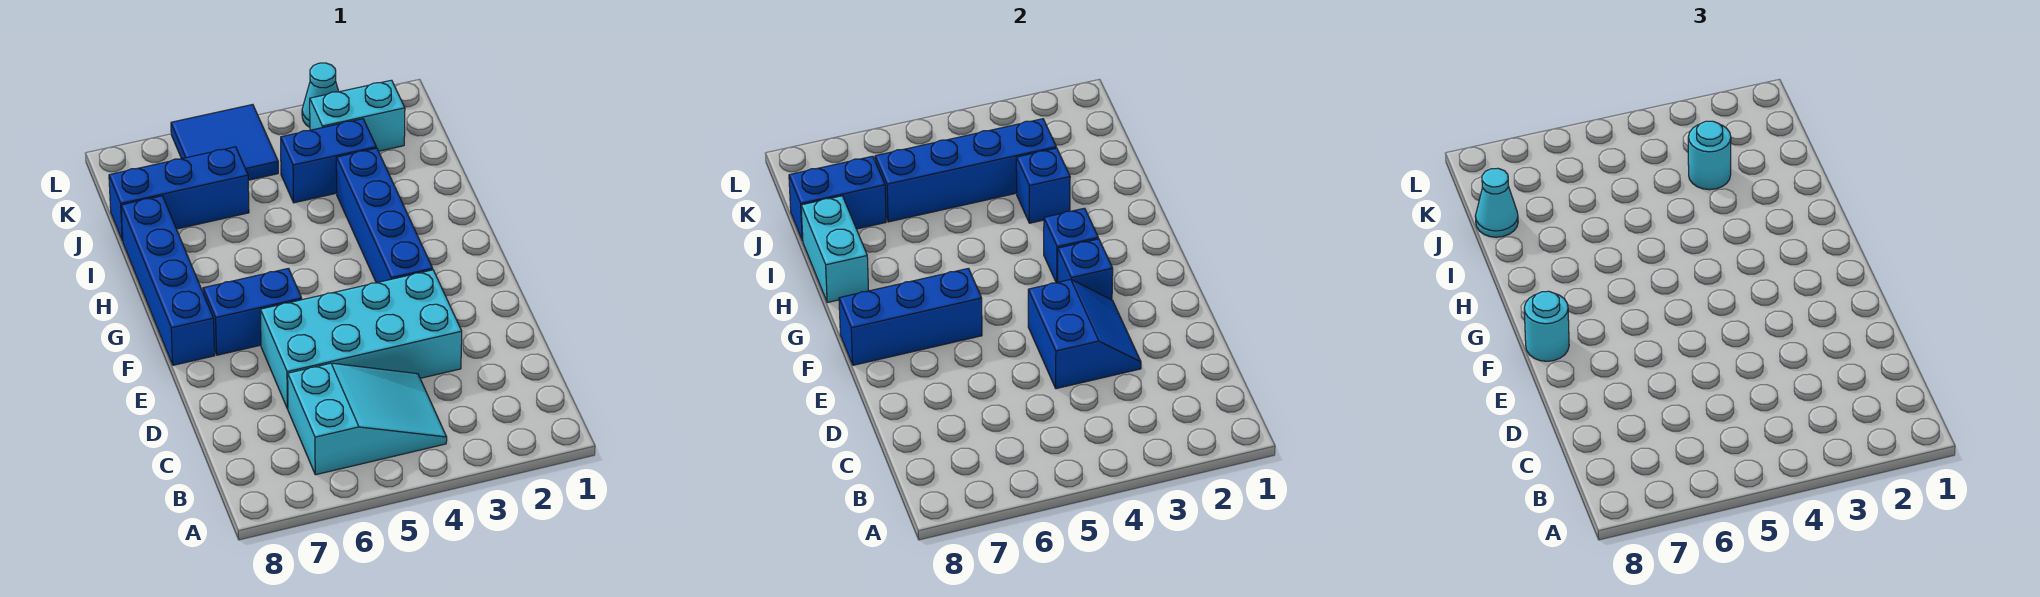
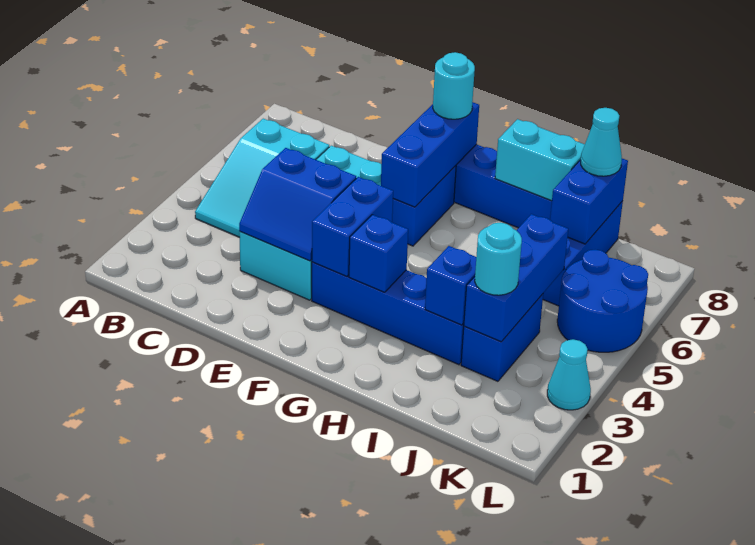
blue brick F3 level 2 -> blue brick F3:F4 level 2
blue brick J3:J6 level 2 -> blue brick J3:J5 level 2
cyan brick K2:K3 level 1 -> none
blue tile K5:L6 level 1 -> blue round brick K5:L6 level 1

